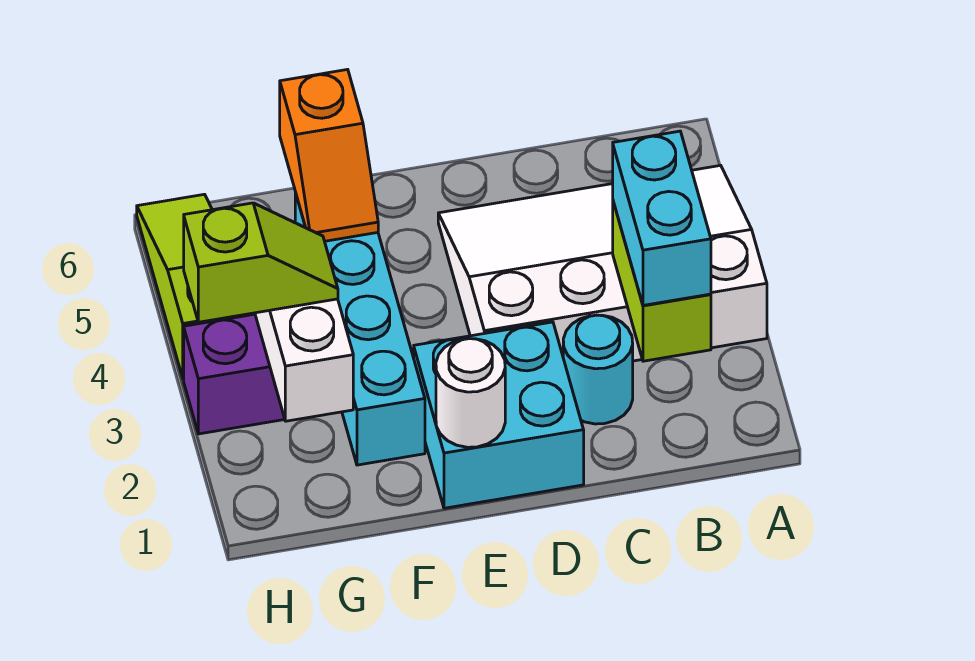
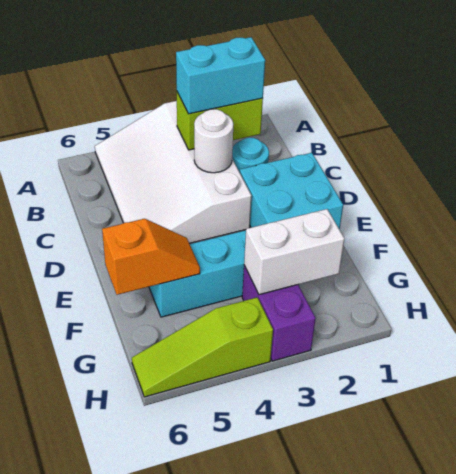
white round brick E1 level 2 -> white round brick C3 level 2
lime slope G3:H3 level 3 top H -> none

